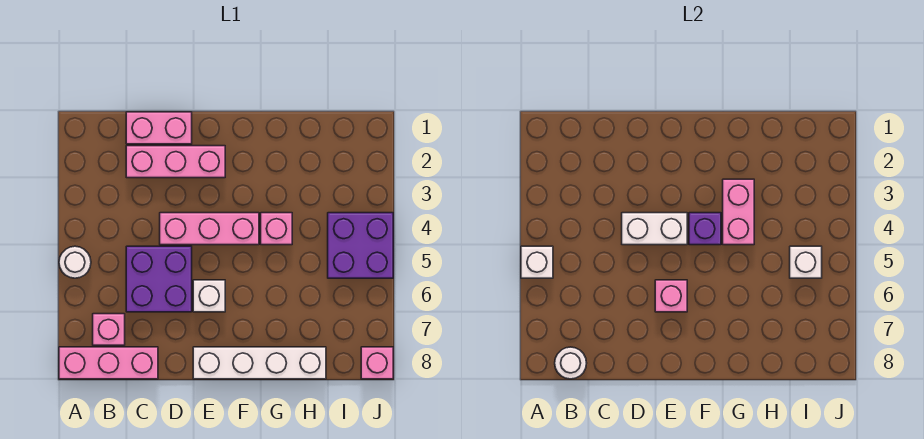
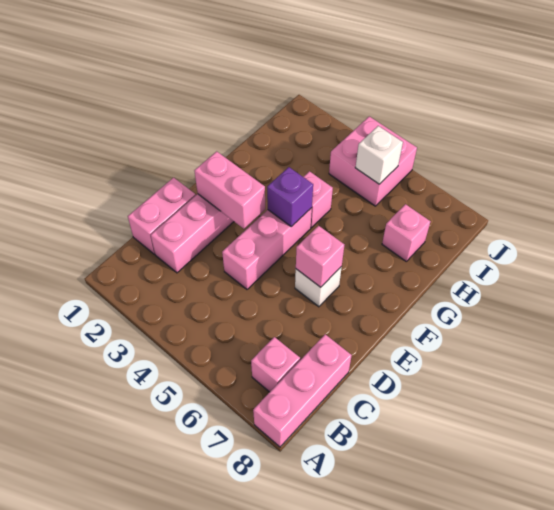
white round brick A5 level 1 -> none
white brick A5 level 2 -> none
white round brick B8 level 2 -> none
purple brick C5:D6 level 1 -> none
white brick D4:E4 level 2 -> none
white brick E8:H8 level 1 -> none
pink brick G3:G4 level 2 -> pink brick E2:E3 level 2
purple brick I4:J5 level 1 -> pink brick I4:J5 level 1
pink brick J8 level 1 -> pink brick H7 level 1

